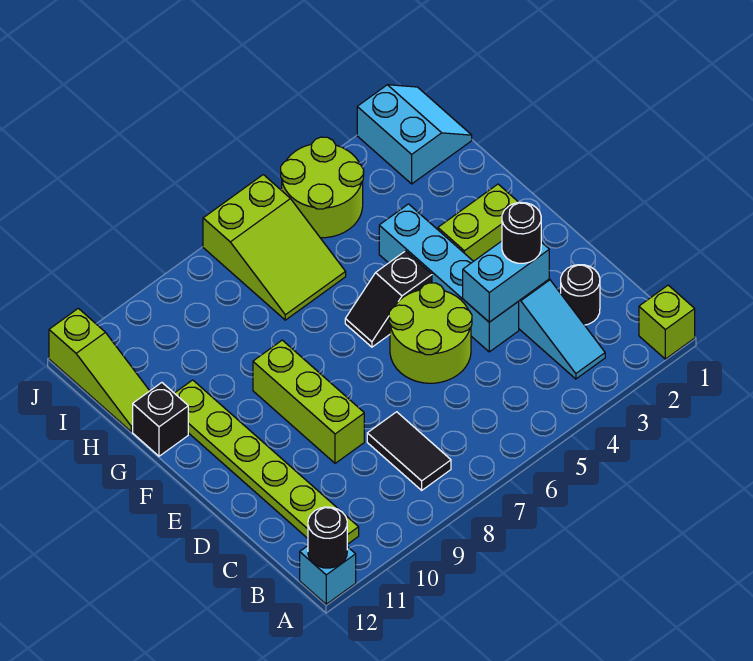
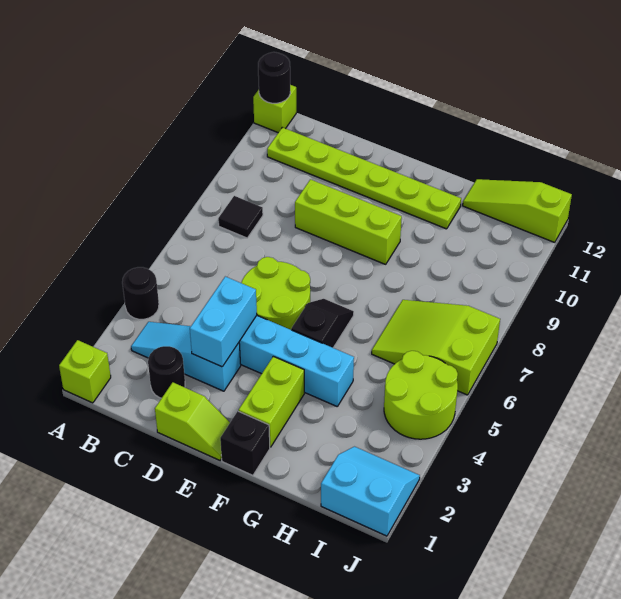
cyan brick A12 level 1 -> lime brick A12 level 1
black tile B8:C8 level 1 -> black tile B8 level 1
none -> lime slope D1:E1 level 1 top D
black round brick D3 level 3 -> black round brick A4 level 1
black brick G12 level 1 -> black brick F1 level 1
cyan slope I1:J2 level 1 top 2 -> cyan slope I1:J2 level 1 top 1

